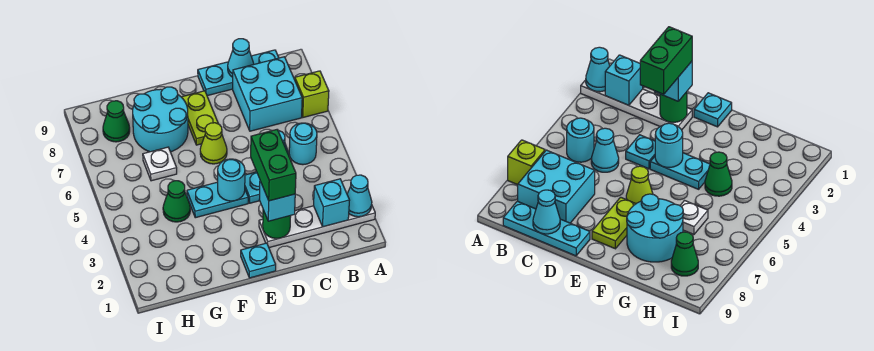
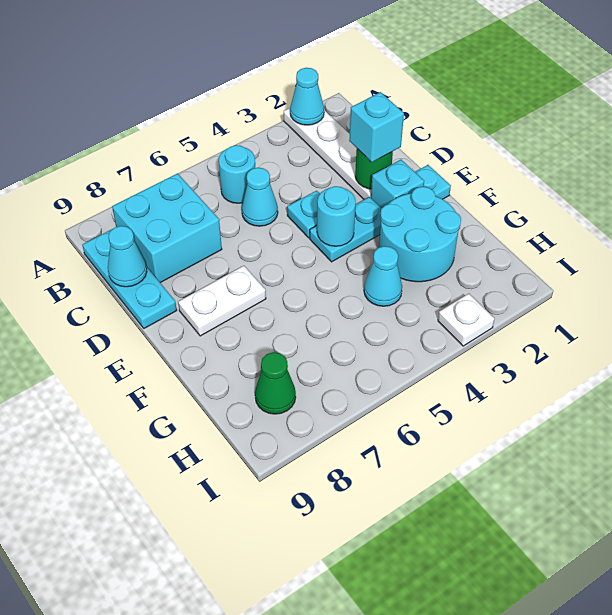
lime brick A7 level 1 -> none
cyan brick B2 level 2 -> cyan brick E2 level 1
green brick D2:D3 level 4 -> none
cyan plate E4:F4 level 1 -> cyan plate E3:E4 level 1
lime cone E6 level 1 -> none
lime plate E7:E8 level 1 -> white plate E7:E8 level 1
cyan round brick F7:G8 level 1 -> cyan round brick F2:G3 level 1
green cone G4 level 1 -> cyan cone G4 level 1
white plate G6 level 1 -> white plate I3 level 1

